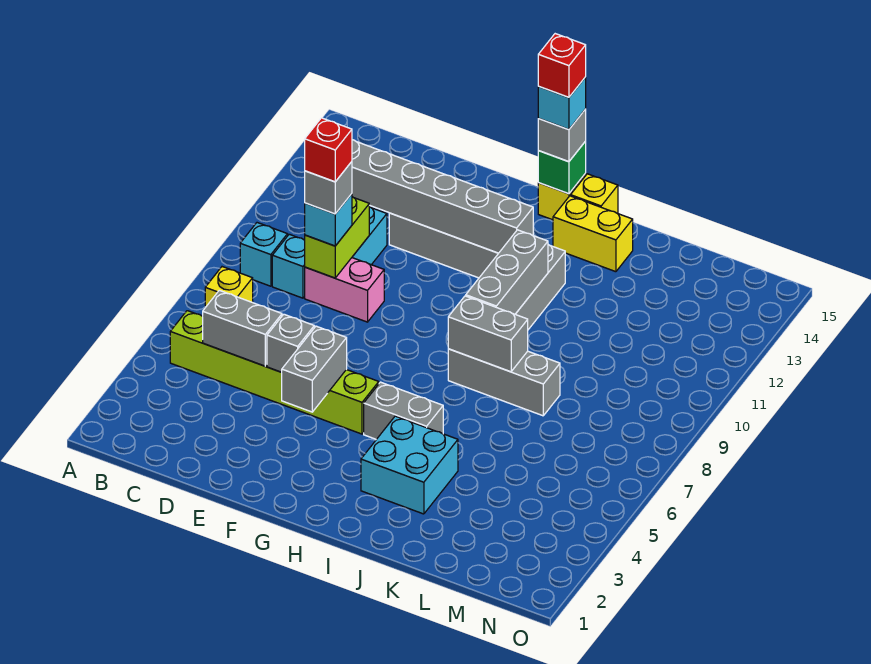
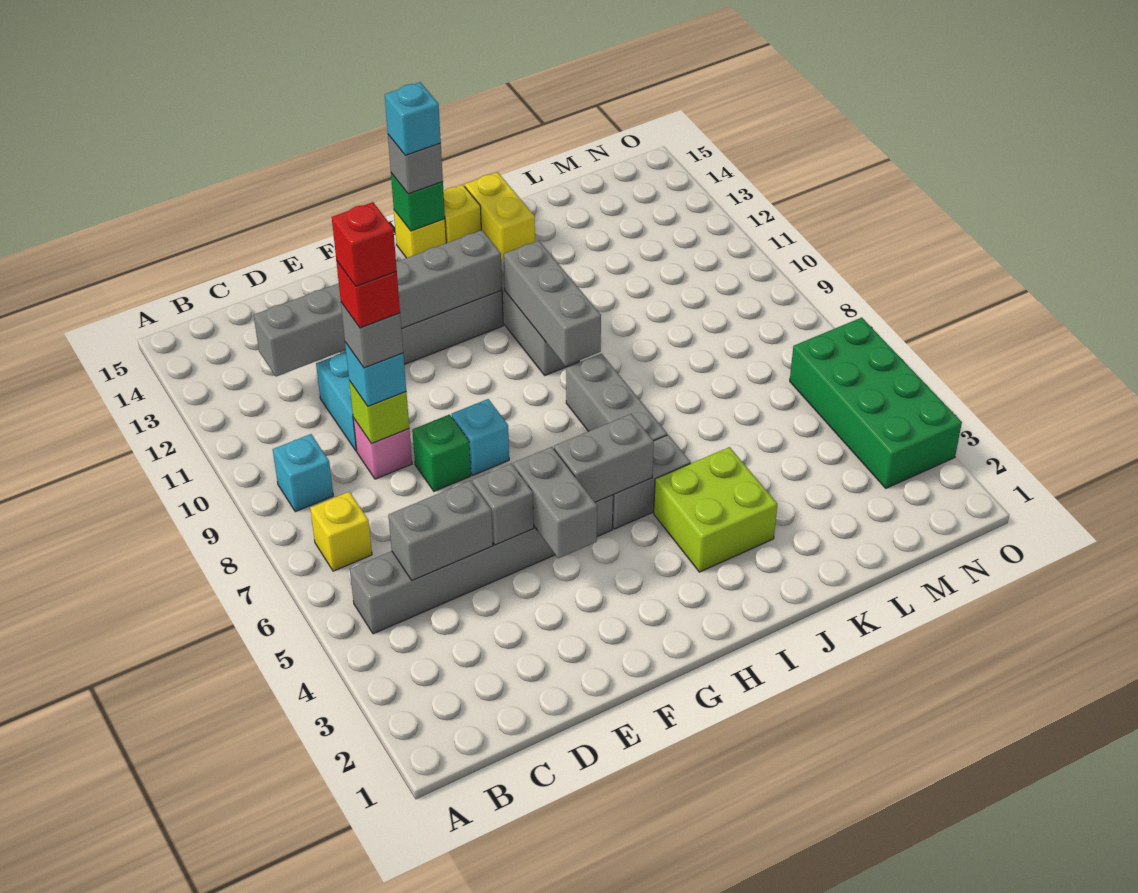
lime brick B5:G5 level 1 -> grey brick B5:G5 level 1
cyan brick C9 level 1 -> cyan brick F8 level 1
pink brick D9:E9 level 1 -> pink brick D9 level 1
lime brick D9:D10 level 2 -> lime brick D9 level 2
none -> green brick E8 level 1
red brick H15 level 5 -> red brick D9 level 6
cyan brick I3:J4 level 1 -> lime brick I3:J4 level 1
grey brick I8:K8 level 1 -> grey brick I6:I8 level 1
grey brick I8:J8 level 2 -> grey brick G5:H5 level 2
yellow brick I14:J14 level 1 -> yellow brick J14:J15 level 1
none -> green brick N3:O6 level 1

